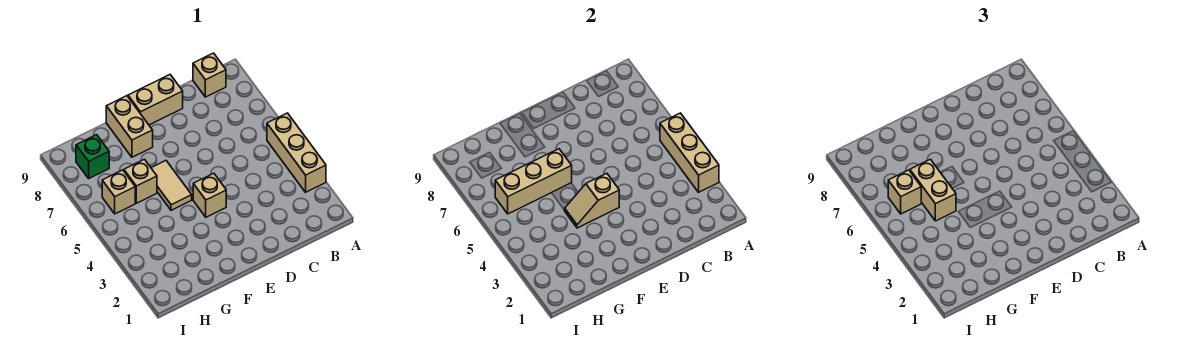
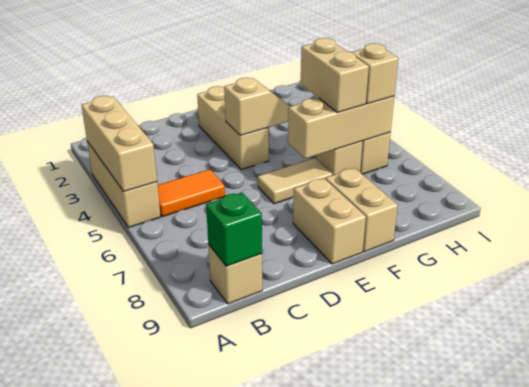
none -> orange tile B5:C5 level 1
tan brick D9:E9 level 1 -> tan brick E8:E9 level 1
tan brick E4 level 1 -> tan brick E2:E4 level 1
tan tile F5:F6 level 1 -> tan tile E6:F6 level 1
green brick H8 level 1 -> green brick B9 level 2

